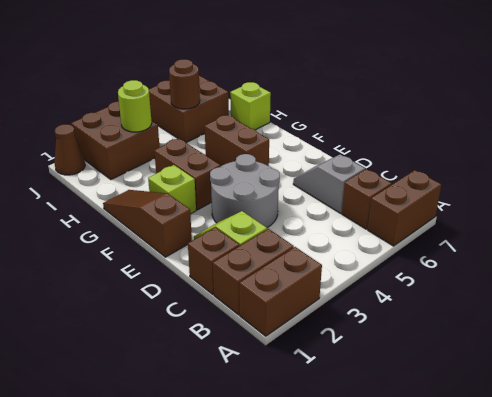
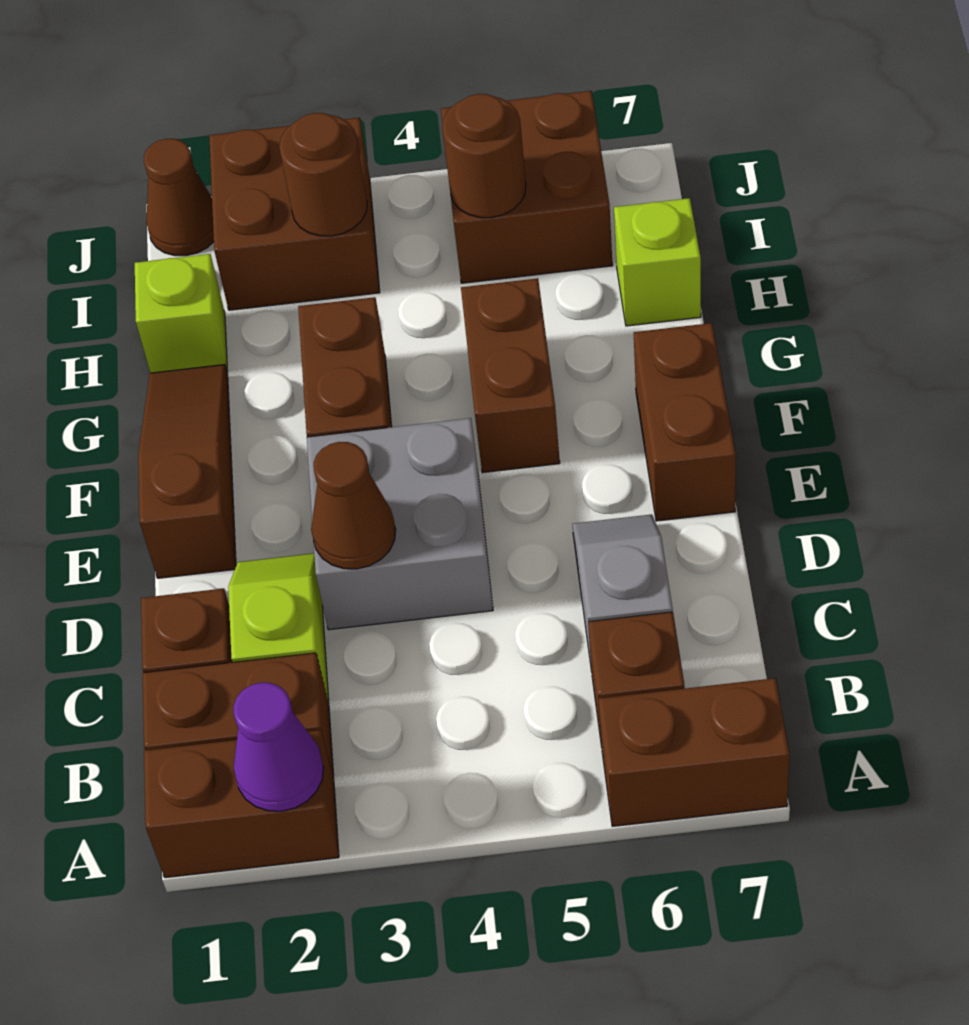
none -> purple cone A2 level 2
grey round brick D3:E4 level 1 -> grey brick D3:E4 level 1
none -> brown cone D3 level 2
none -> brown brick E7:F7 level 1
lime brick F2 level 1 -> lime brick H1 level 1
lime round brick I3 level 2 -> brown round brick I3 level 2

